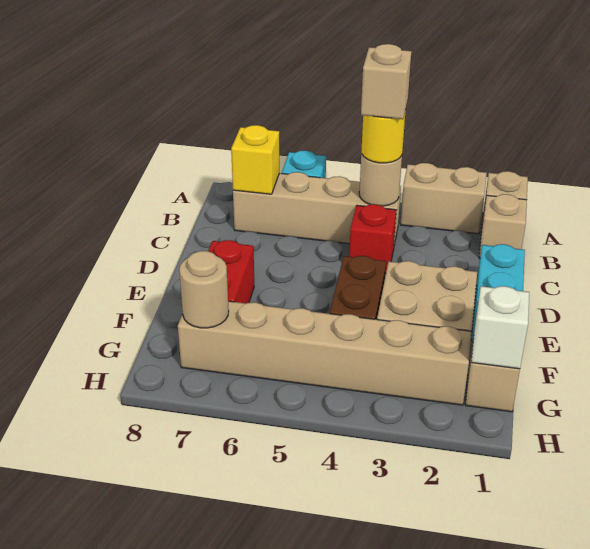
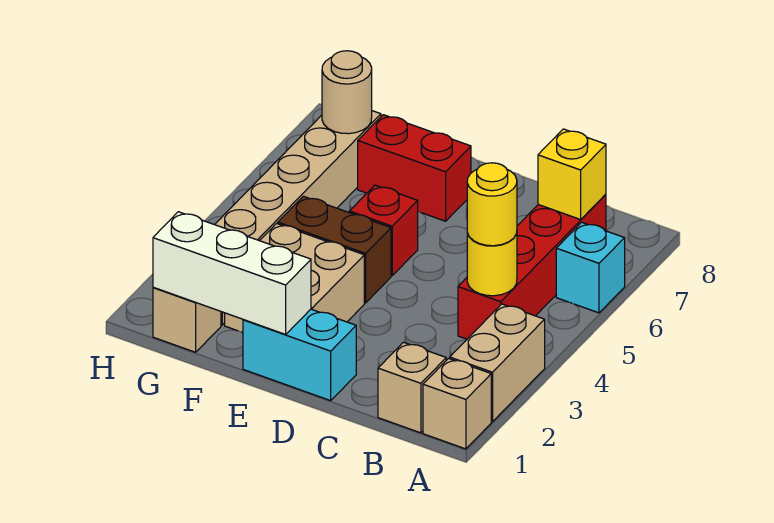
tan brick B4:B7 level 1 -> red brick B4:B7 level 1
tan round brick B4 level 2 -> yellow round brick B4 level 2
tan brick B4 level 4 -> none
red brick C4 level 1 -> red brick E5 level 1
white brick G1 level 2 -> white brick E1:G1 level 2

